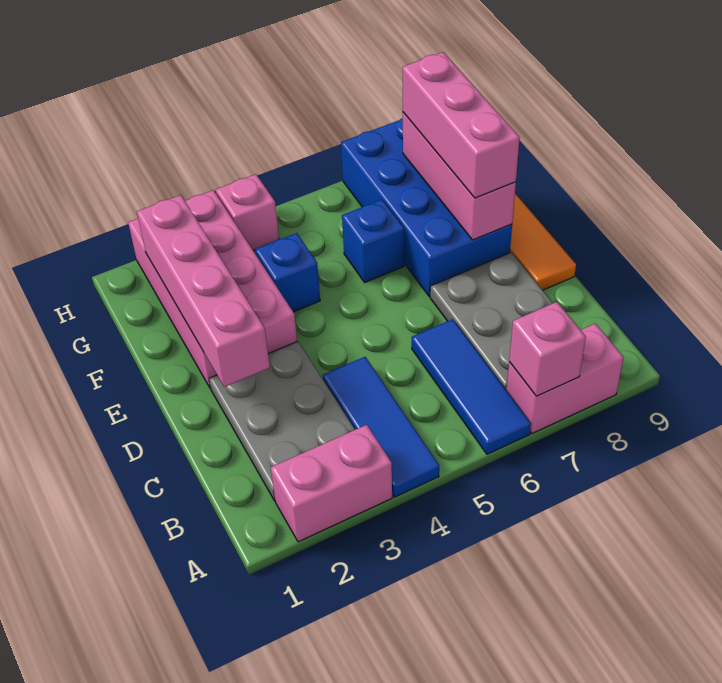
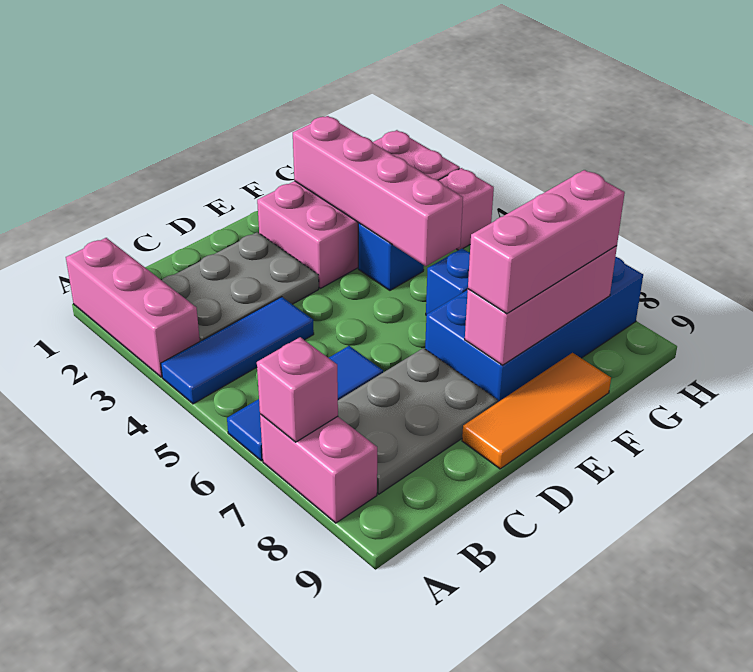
pink brick A2:A3 level 1 -> pink brick A1:A3 level 1
pink brick D2:G2 level 2 -> pink brick F2:F5 level 2

